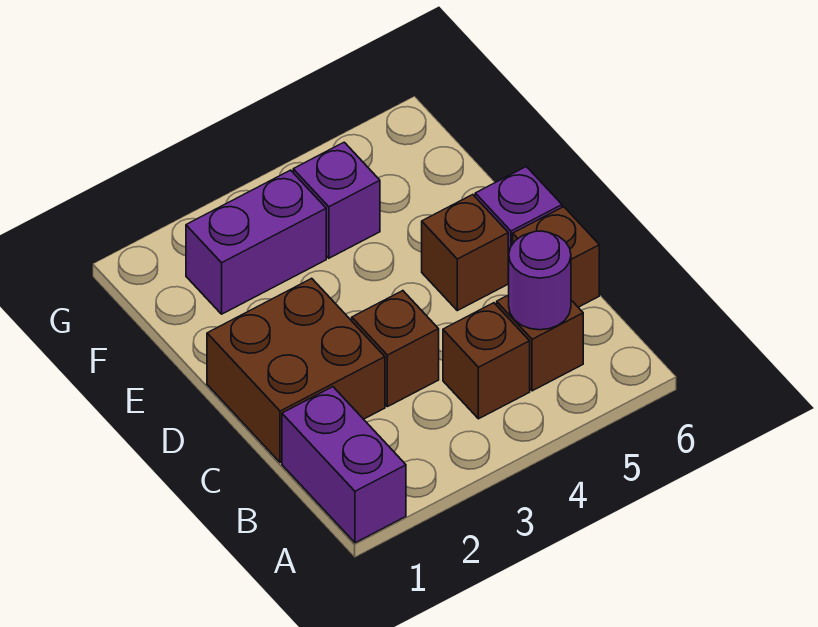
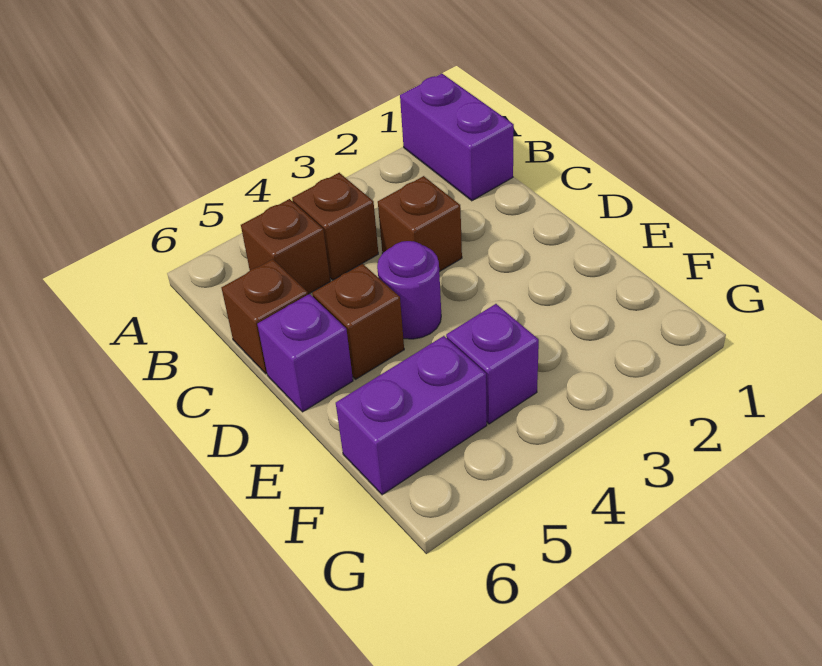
purple round brick B5 level 2 -> purple round brick D4 level 1
brown brick C1:D2 level 1 -> none
purple brick F2:F3 level 1 -> purple brick F5:F6 level 1

